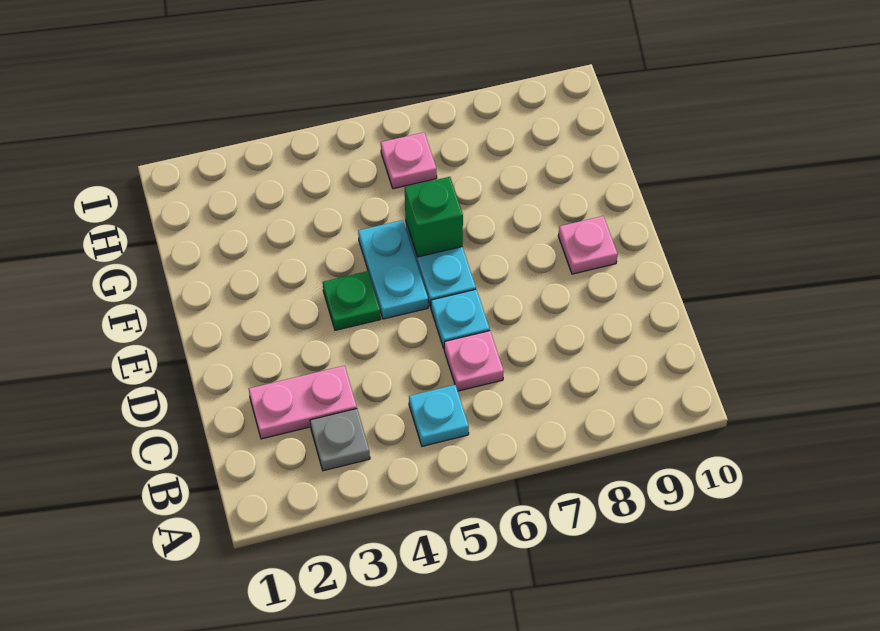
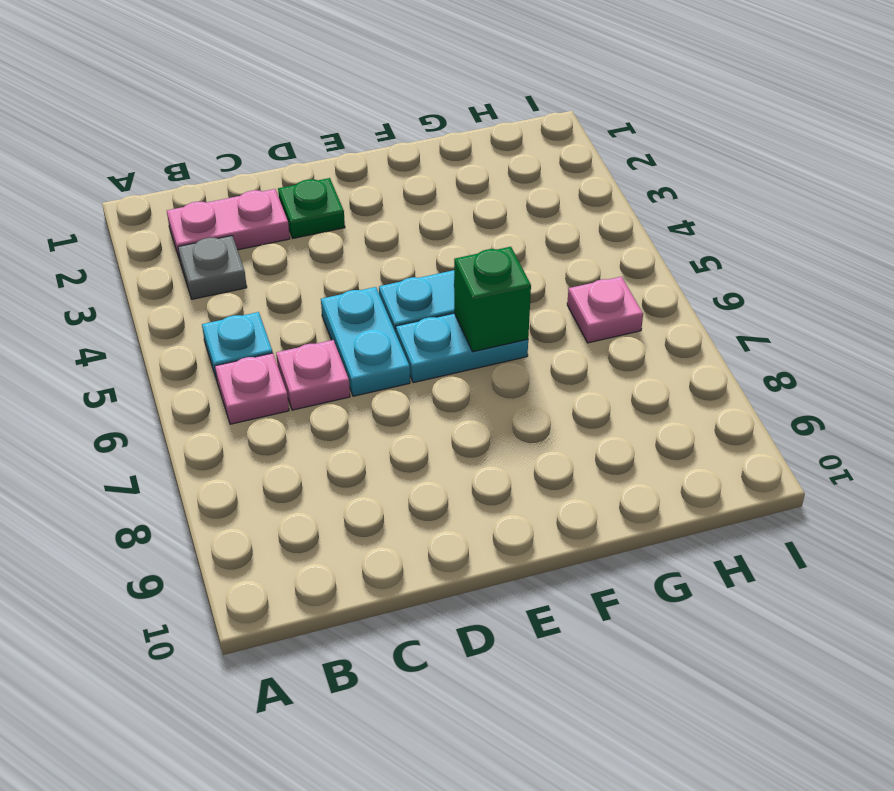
pink plate C2:C3 level 1 -> pink plate B2:C2 level 1
cyan plate D6 level 1 -> cyan plate D5:D6 level 1
green plate E4 level 1 -> green plate D2 level 1
pink plate E9 level 1 -> pink plate B6 level 1

